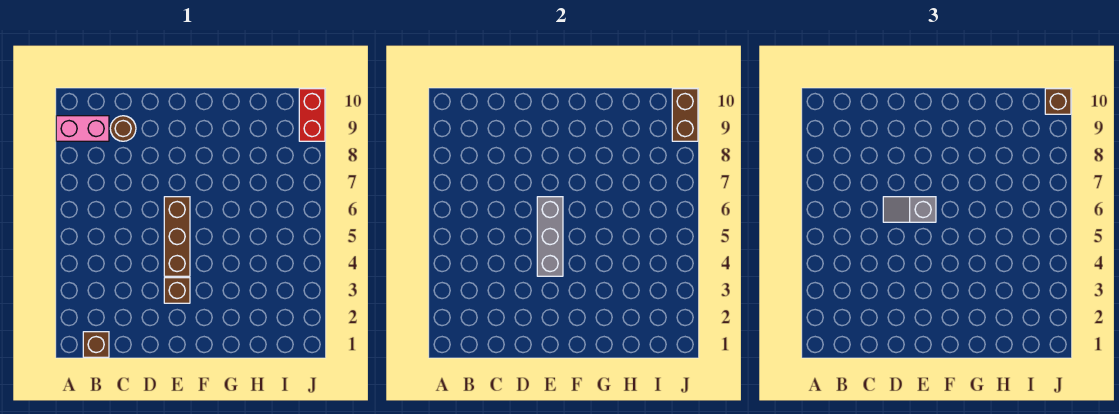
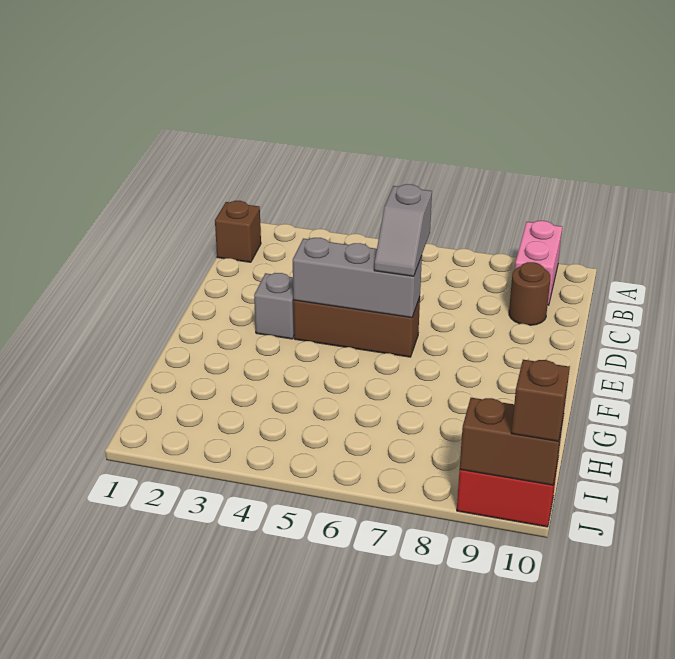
grey slope D6:E6 level 3 top E -> grey slope D6:E6 level 3 top D
brown brick E3 level 1 -> grey brick E3 level 1

